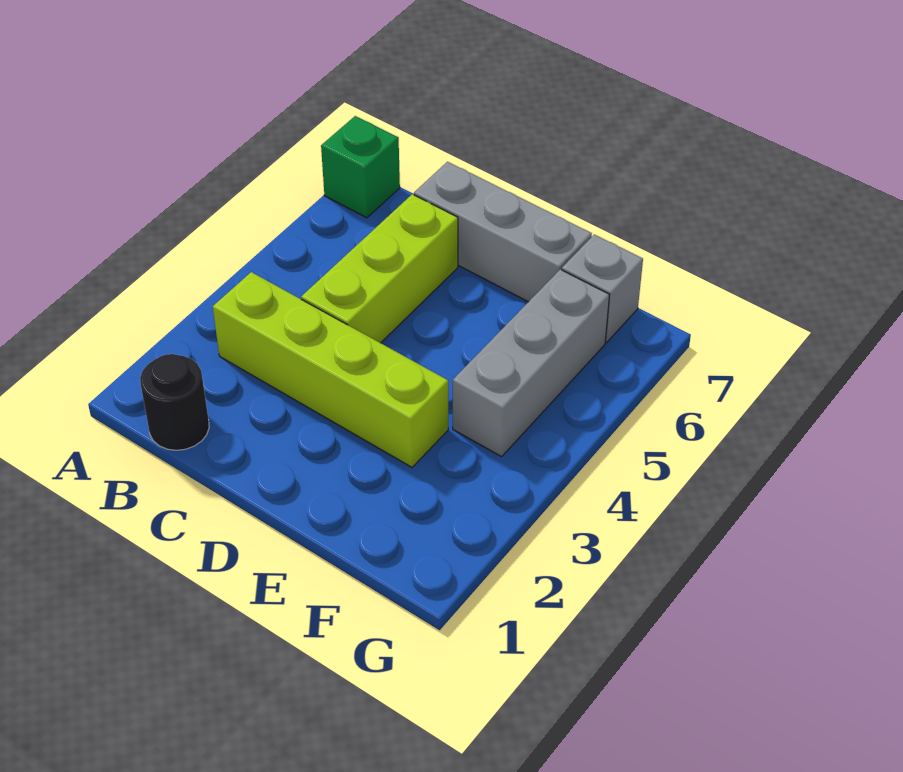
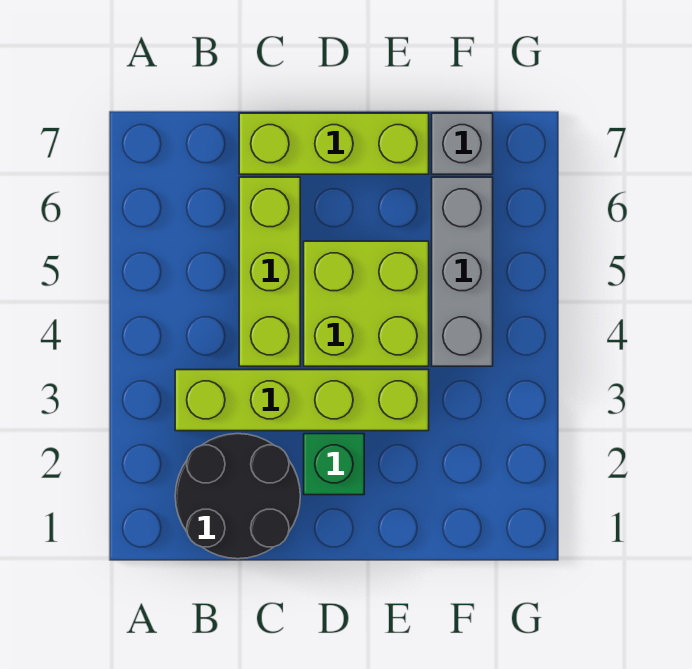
green brick A7 level 1 -> green brick D2 level 1
black round brick B1 level 1 -> black round brick B1:C2 level 1
grey brick C7:E7 level 1 -> lime brick C7:E7 level 1
none -> lime brick D4:E5 level 1

